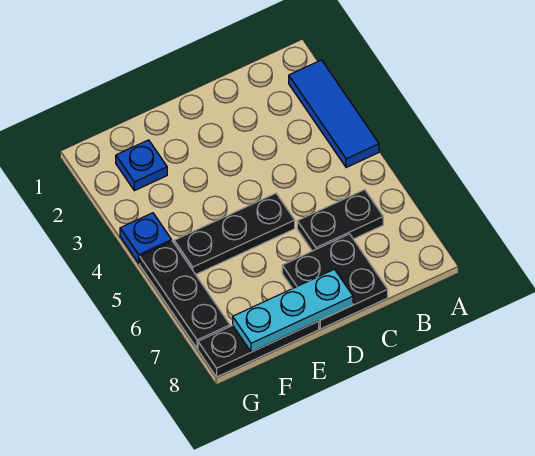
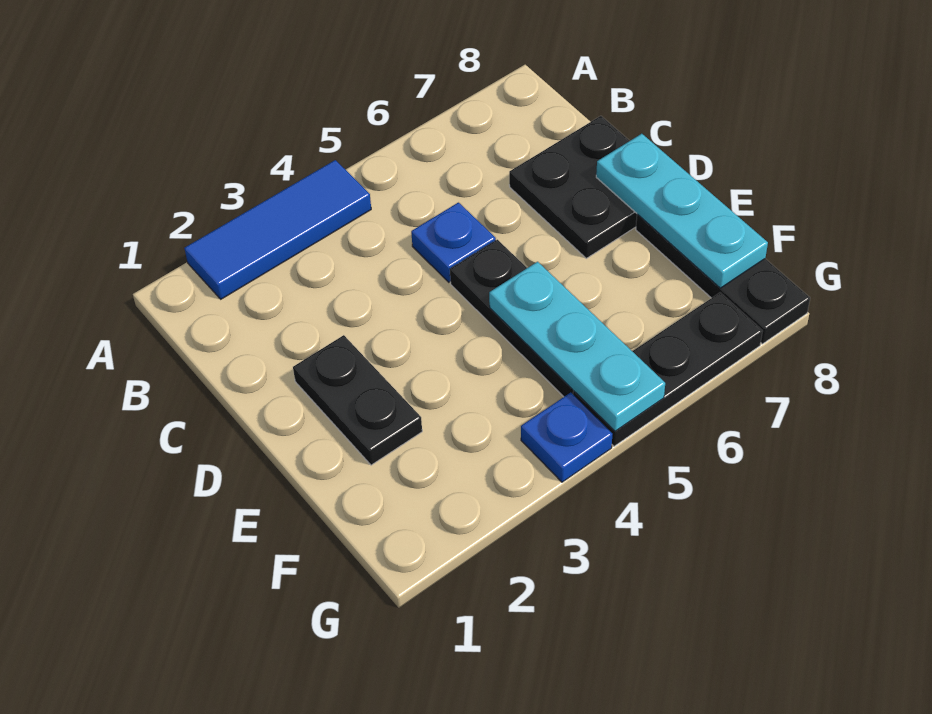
black plate B6:C6 level 1 -> black plate D2:E2 level 1
none -> cyan plate E5:G5 level 2
blue plate F2 level 1 -> blue plate C5 level 1

